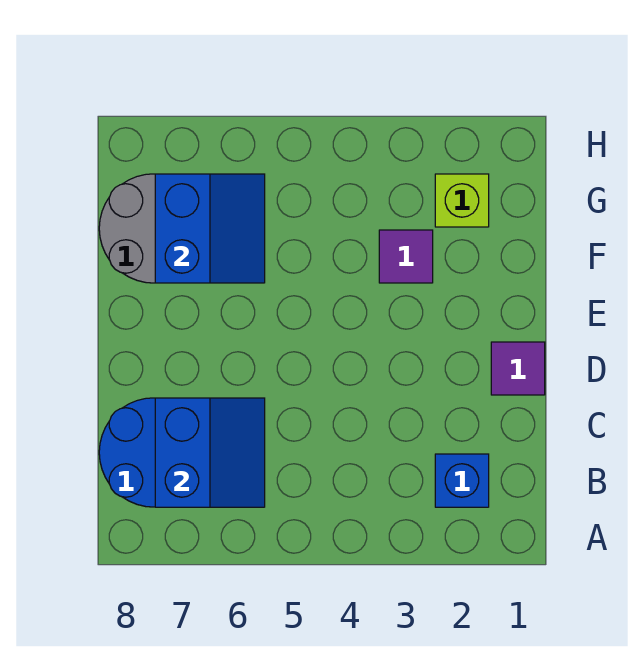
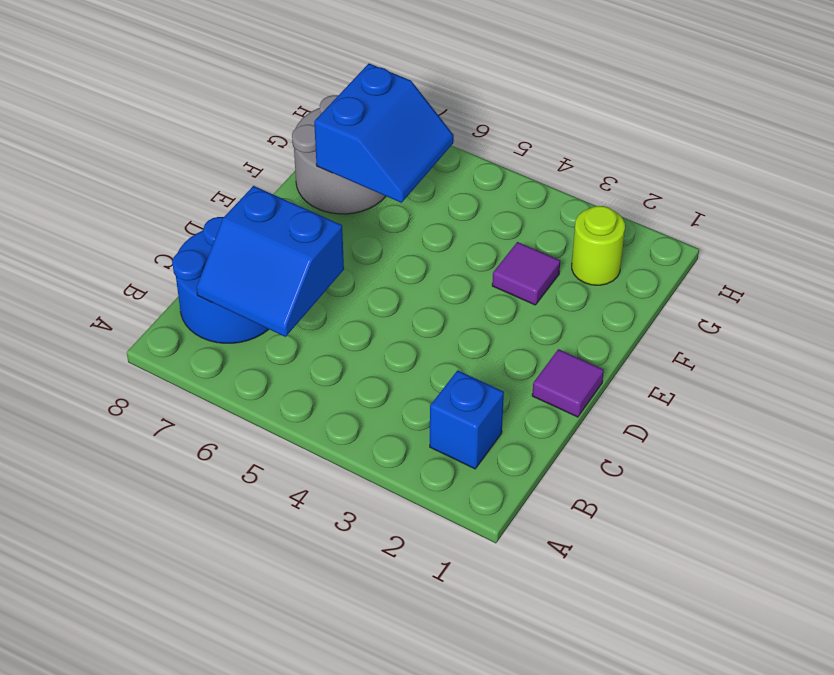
blue slope B6:C7 level 2 top 7 -> blue slope B6:C7 level 2 top C
lime brick G2 level 1 -> lime round brick G2 level 1

